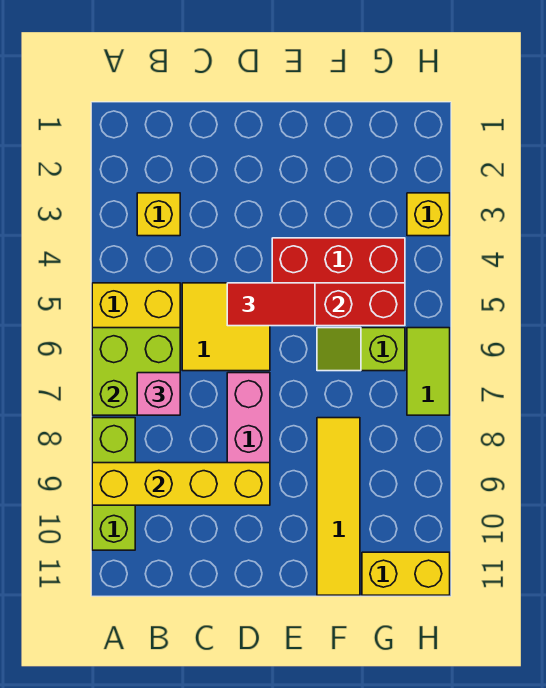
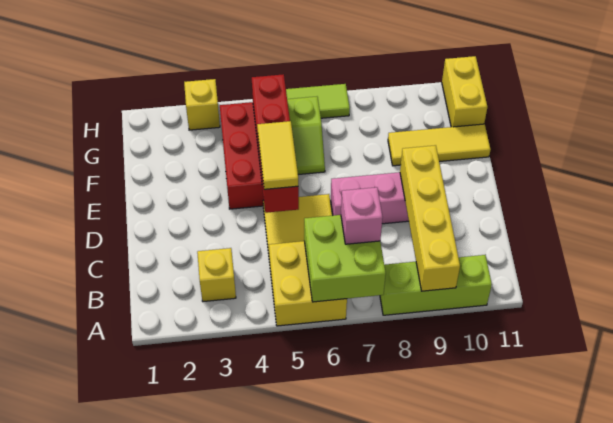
red tile D5:E5 level 3 -> yellow tile D5:E5 level 3
yellow tile F8:F11 level 1 -> yellow tile F9:F11 level 1

